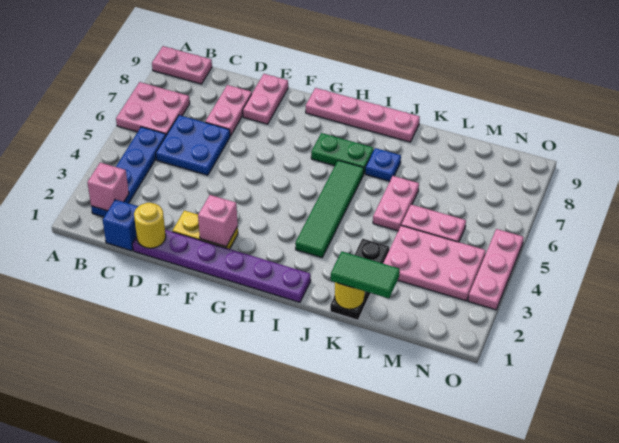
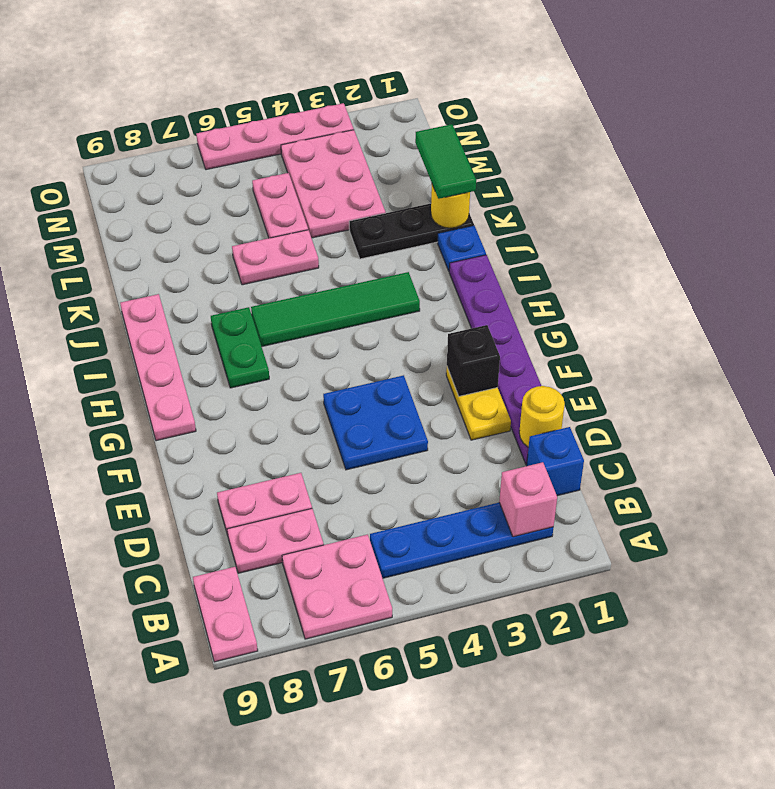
blue plate C5:D6 level 1 -> blue plate E4:F5 level 1
pink plate E8:E9 level 1 -> pink plate C7:C8 level 1
pink brick F2 level 2 -> black brick F2 level 2
blue plate J7 level 1 -> blue plate J1 level 1
pink plate O3:O5 level 1 -> pink plate O3:O6 level 1

